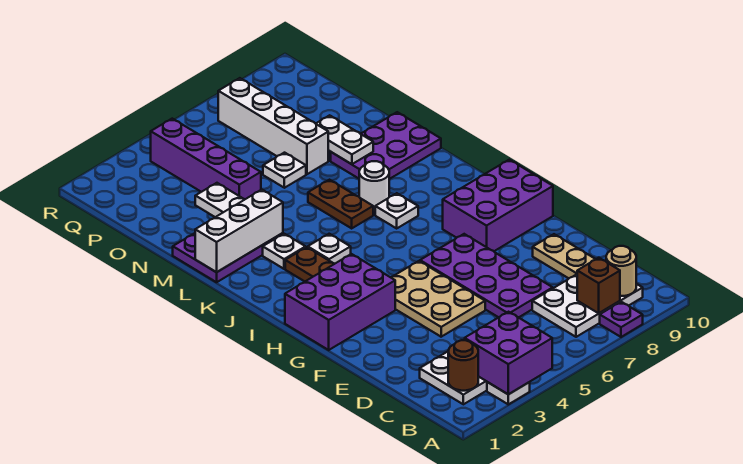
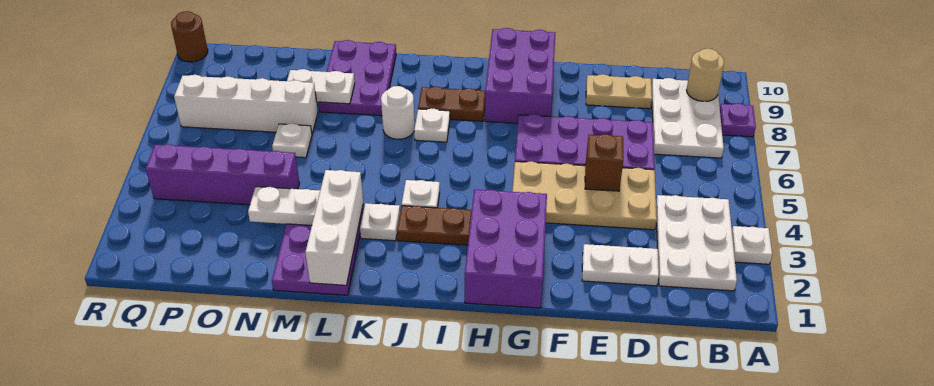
purple brick A3:B4 level 2 -> none
brown round brick B2 level 2 -> brown round brick R10 level 1
brown brick B8 level 2 -> brown brick E5 level 2
none -> white plate D2:E2 level 1
tan plate E4:G5 level 1 -> tan plate D4:G5 level 1
brown plate K6:L6 level 1 -> brown plate I8:J8 level 1

